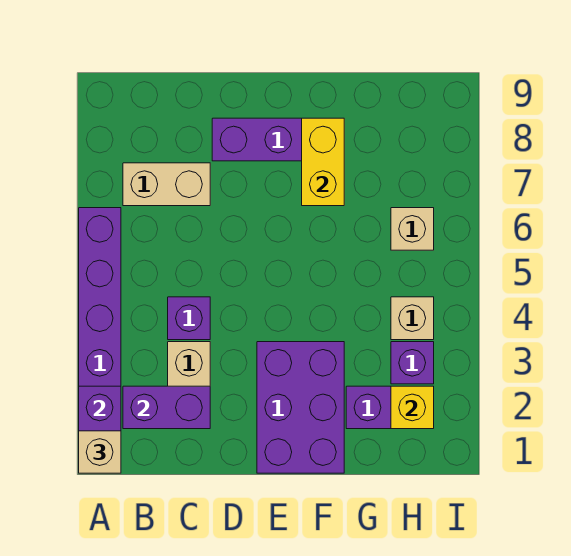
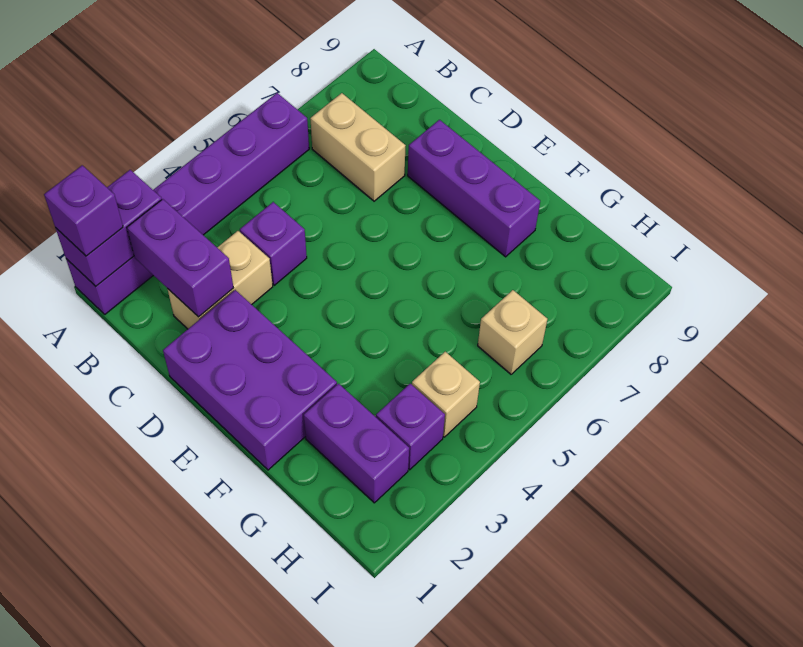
tan brick A1 level 3 -> purple brick A1 level 3
purple brick E1:F3 level 1 -> purple brick D1:F2 level 1
yellow brick F7:F8 level 2 -> none
yellow brick H2 level 2 -> none

